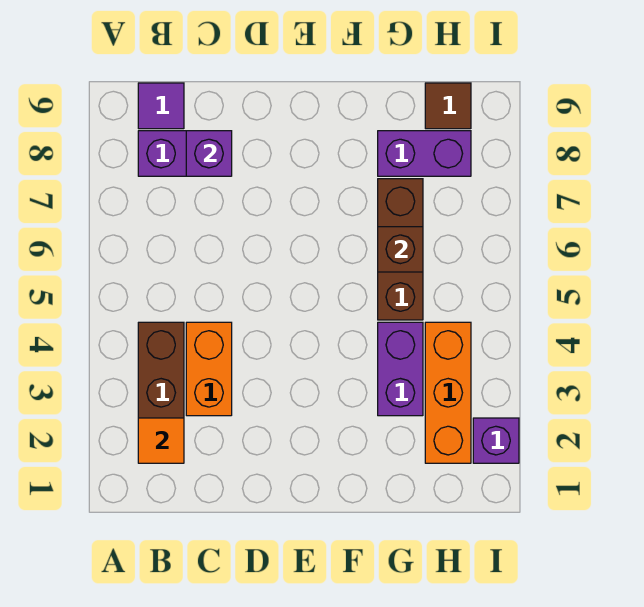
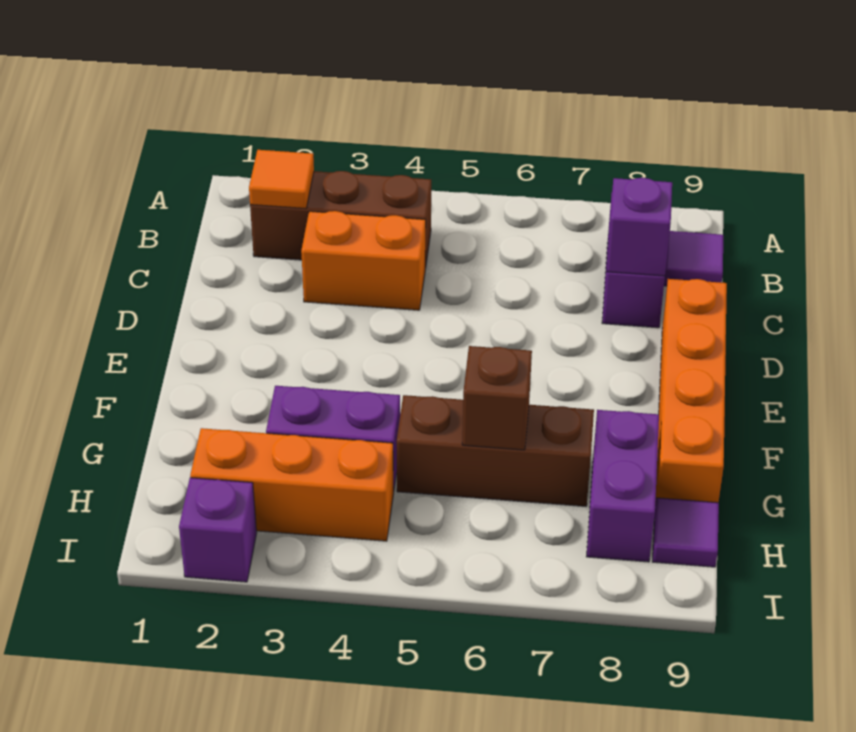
none -> orange brick D9:G9 level 1
brown tile H9 level 1 -> purple tile H9 level 1

